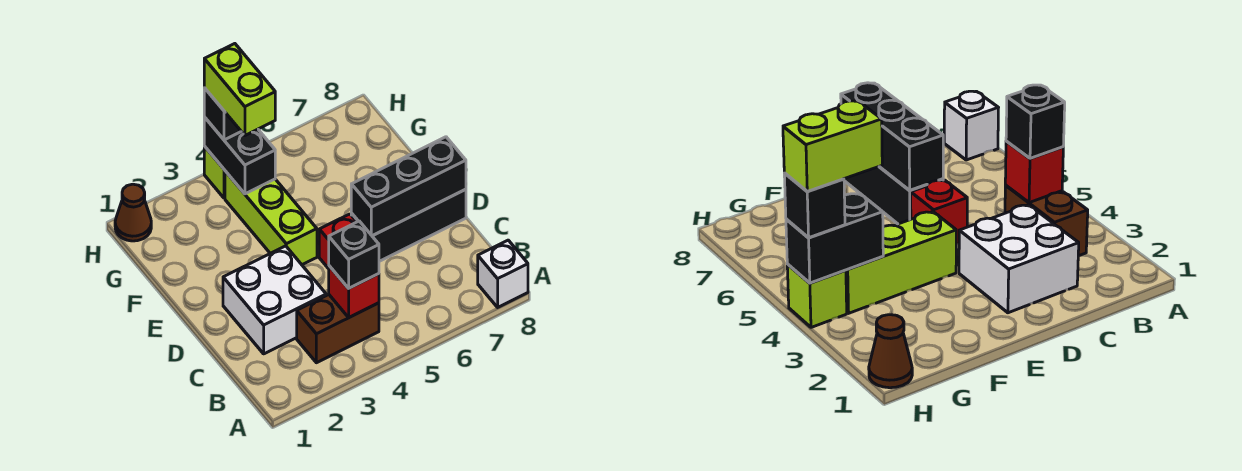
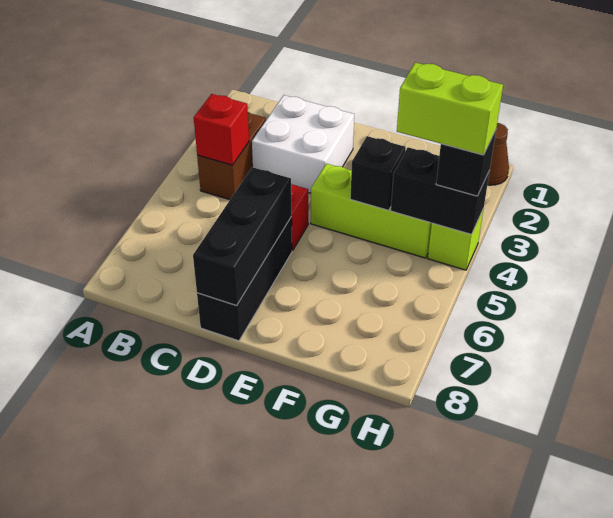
white brick A8 level 1 -> none
black brick B4 level 3 -> black brick F4 level 2

